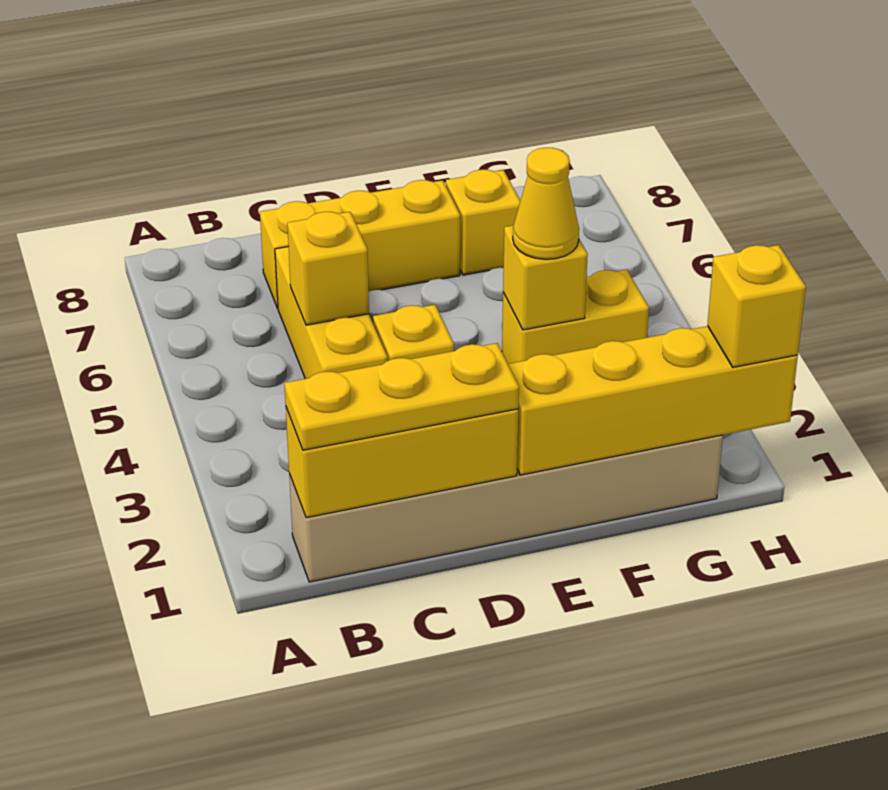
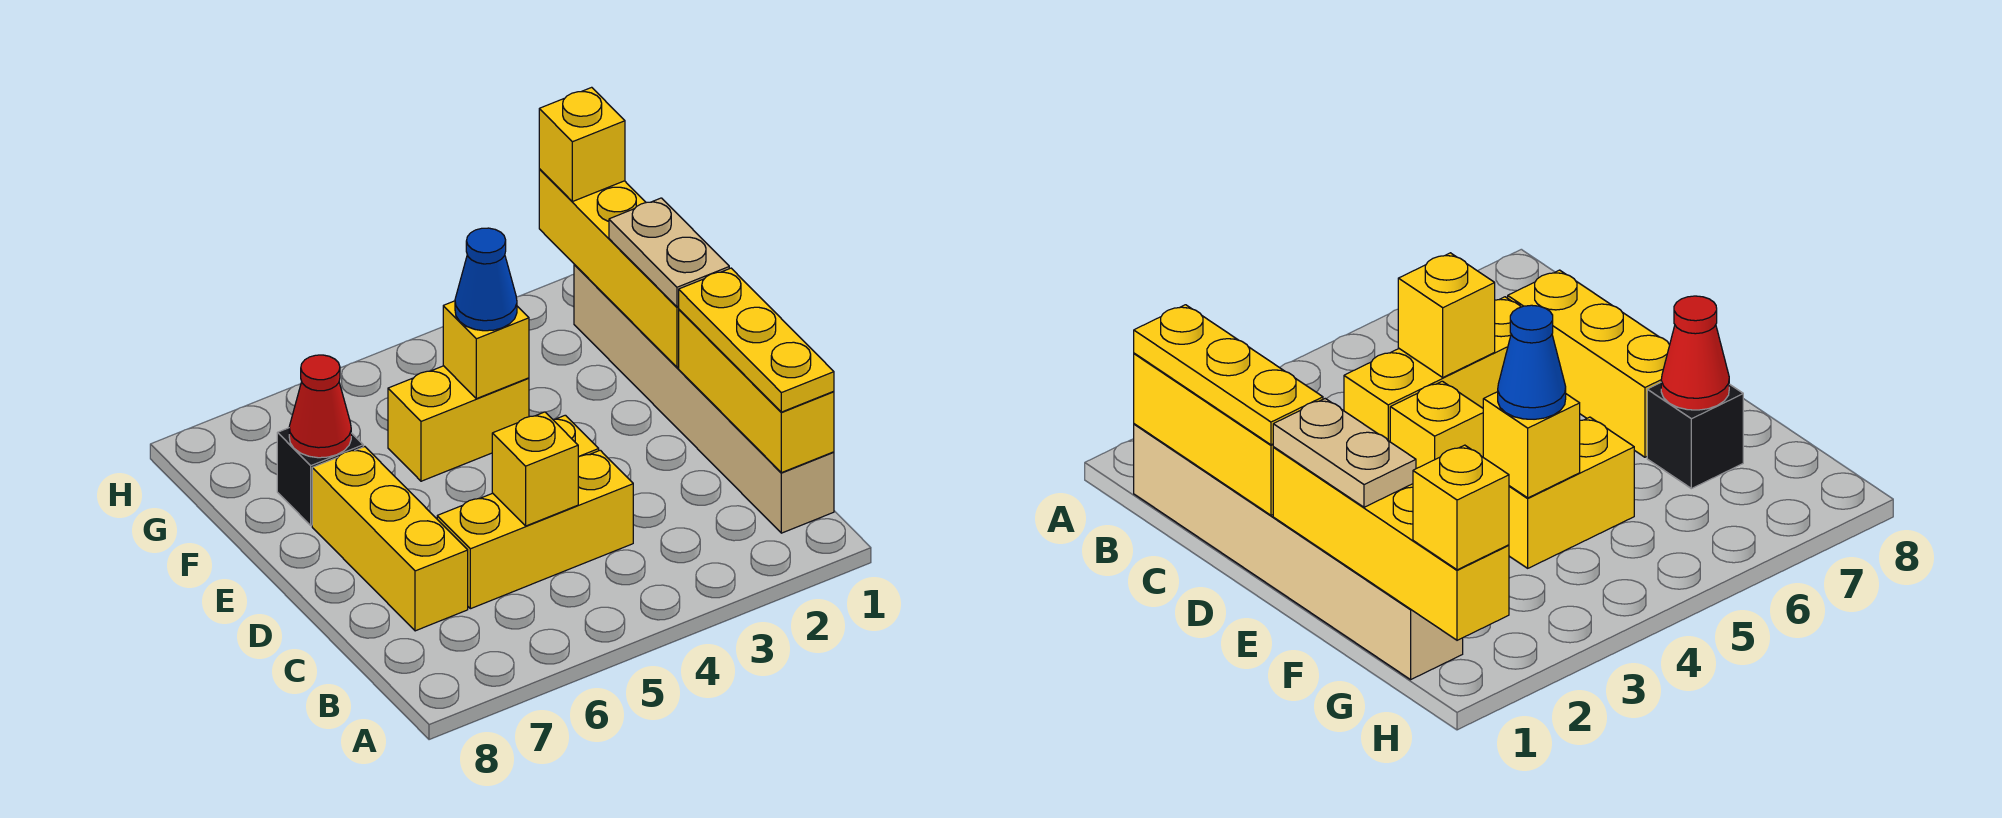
none -> tan plate E1:F1 level 3
yellow brick F4:G4 level 1 -> yellow brick F4:F5 level 1
yellow cone F4 level 3 -> blue cone F4 level 3
yellow brick F7 level 1 -> black brick F7 level 1
none -> red cone F7 level 2

